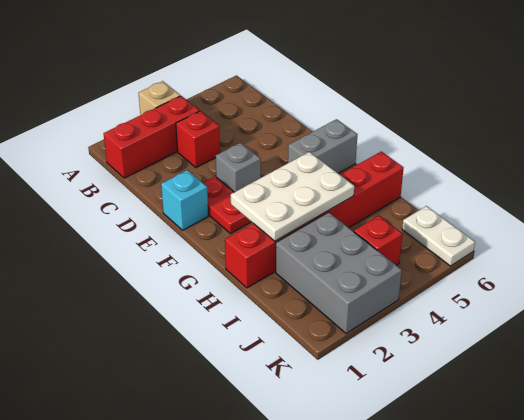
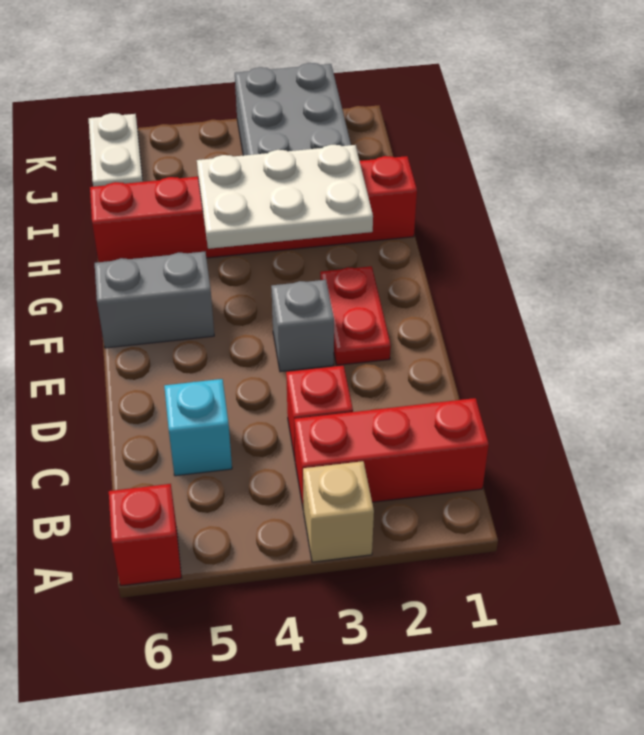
cyan brick E1 level 1 -> cyan brick C5 level 1
red brick J4 level 1 -> red brick A6 level 1

